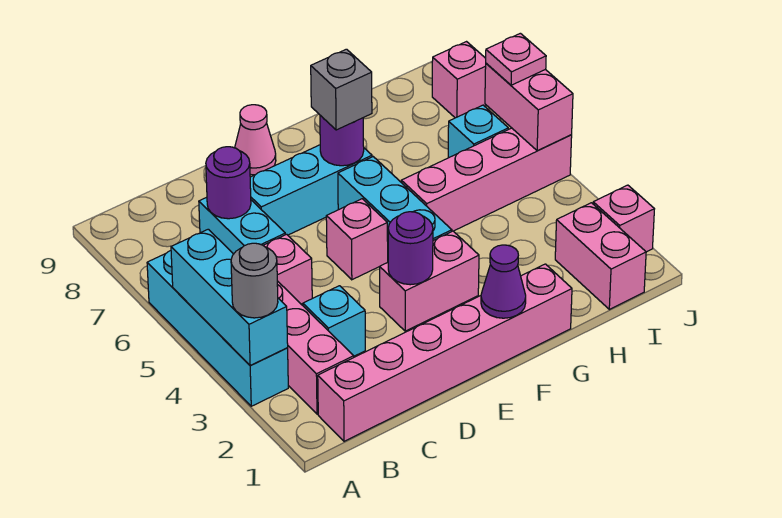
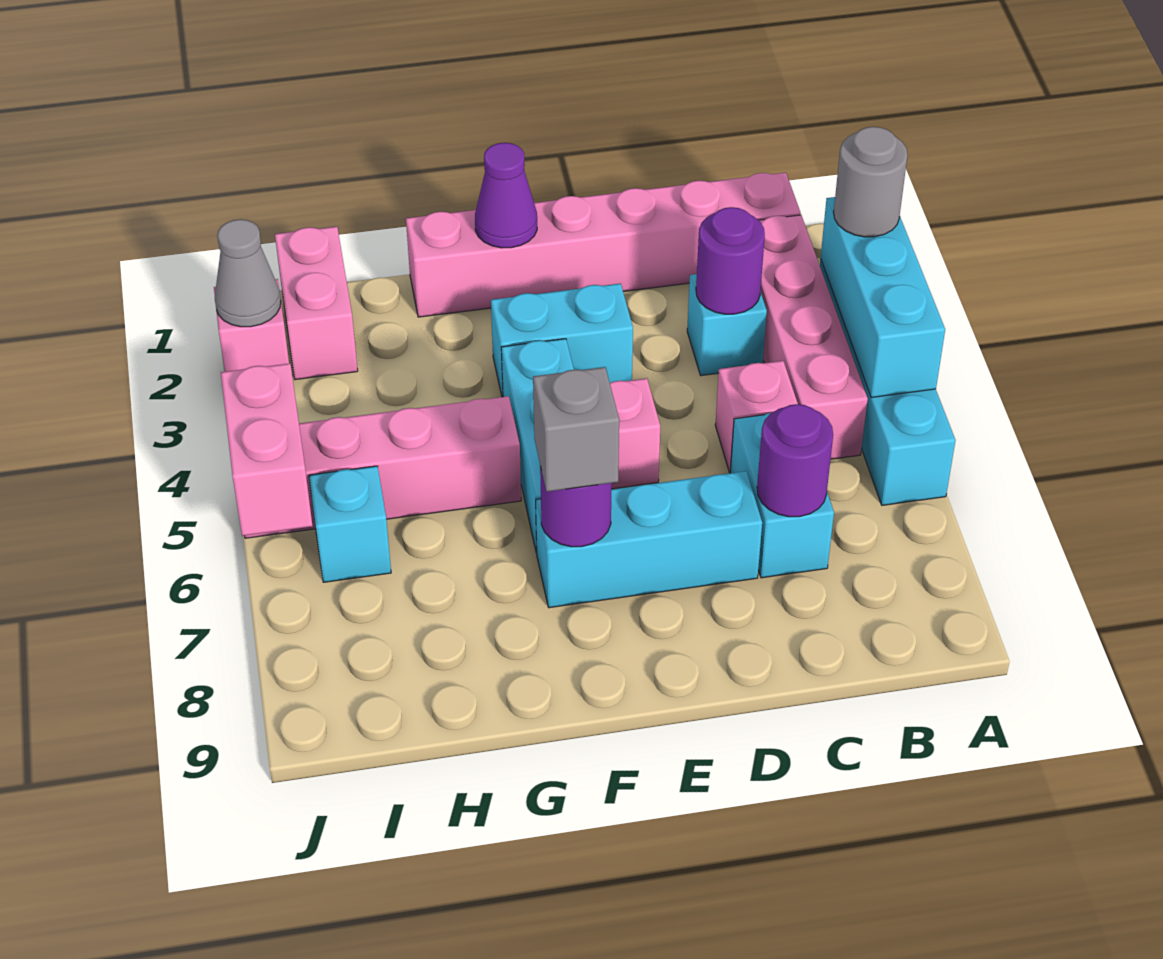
pink brick E3:F3 level 1 -> cyan brick E3:F3 level 1
purple round brick E3 level 2 -> purple round brick C3 level 2
pink cone E9 level 1 -> none
none -> grey cone J2 level 2
pink plate J6 level 3 -> none
pink brick J8 level 1 -> none

